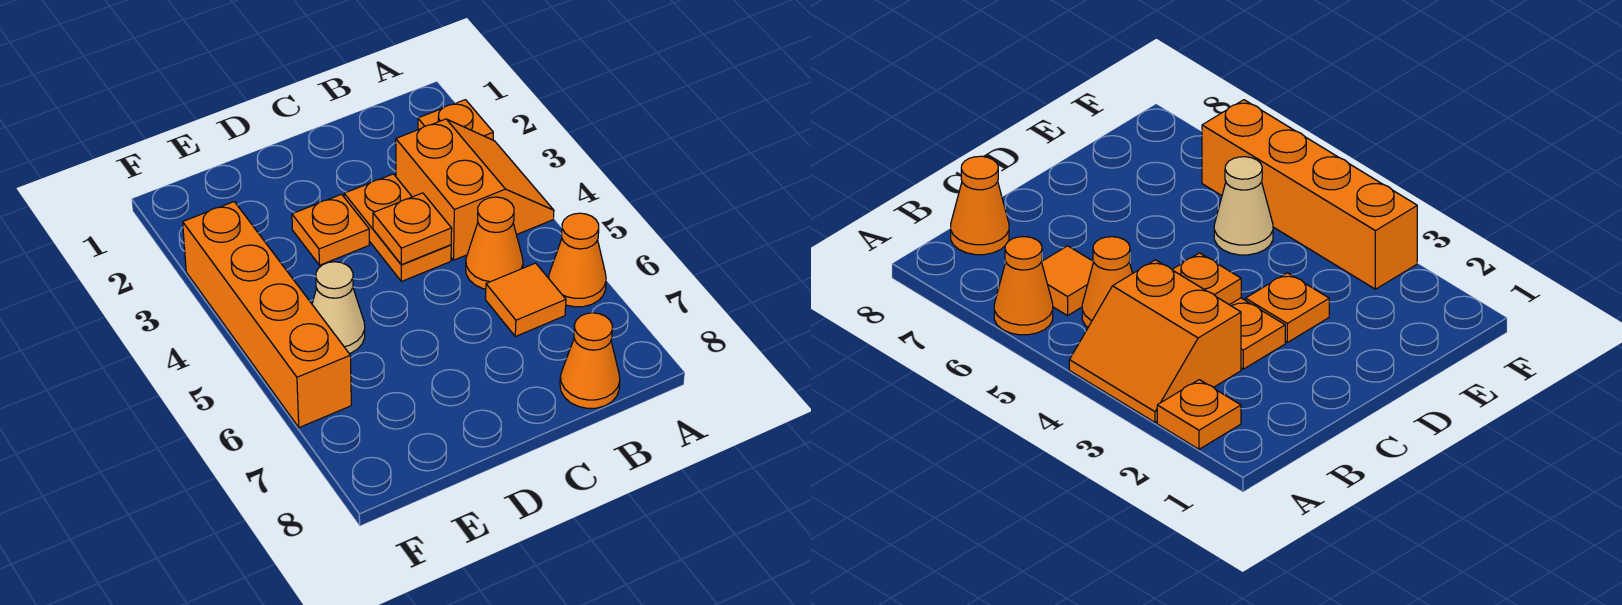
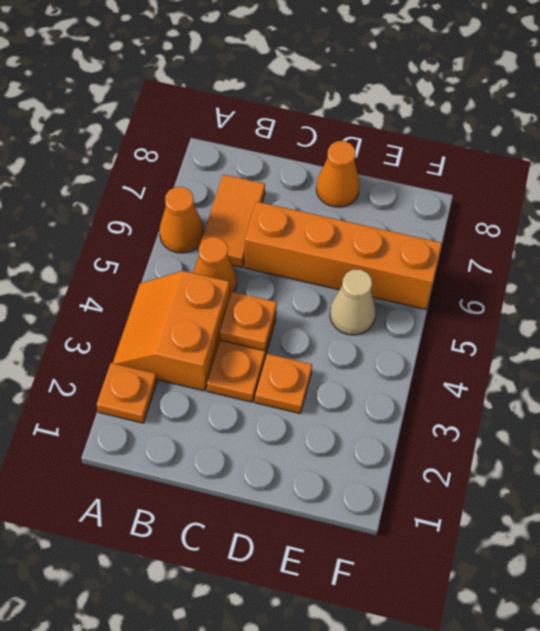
orange tile B6 level 1 -> orange tile B6:B7 level 1
orange cone B8 level 1 -> orange cone D8 level 1
orange brick F3:F6 level 1 -> orange brick C6:F6 level 1

